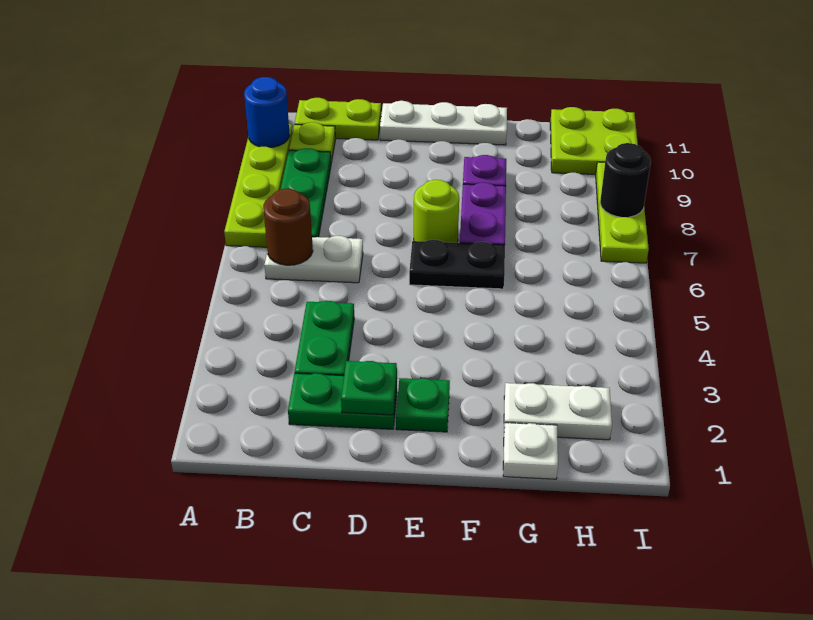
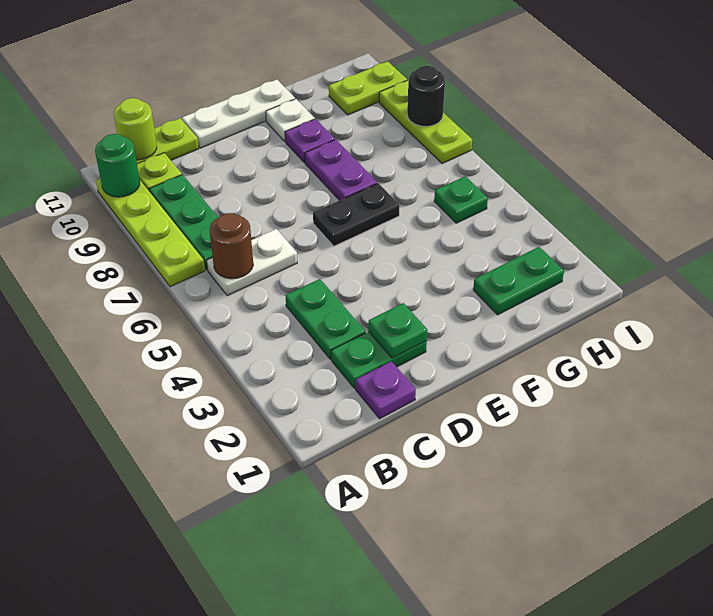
blue round brick A10 level 2 -> green round brick A10 level 2
none -> purple plate C1 level 1
green plate E2 level 1 -> green plate H5 level 1
lime round brick E7 level 1 -> lime round brick B11 level 2
white plate G1 level 1 -> white plate F10 level 1
white plate G2:H2 level 1 -> green plate G2:H2 level 1
lime plate H10:I11 level 1 -> lime plate H10:I10 level 1

